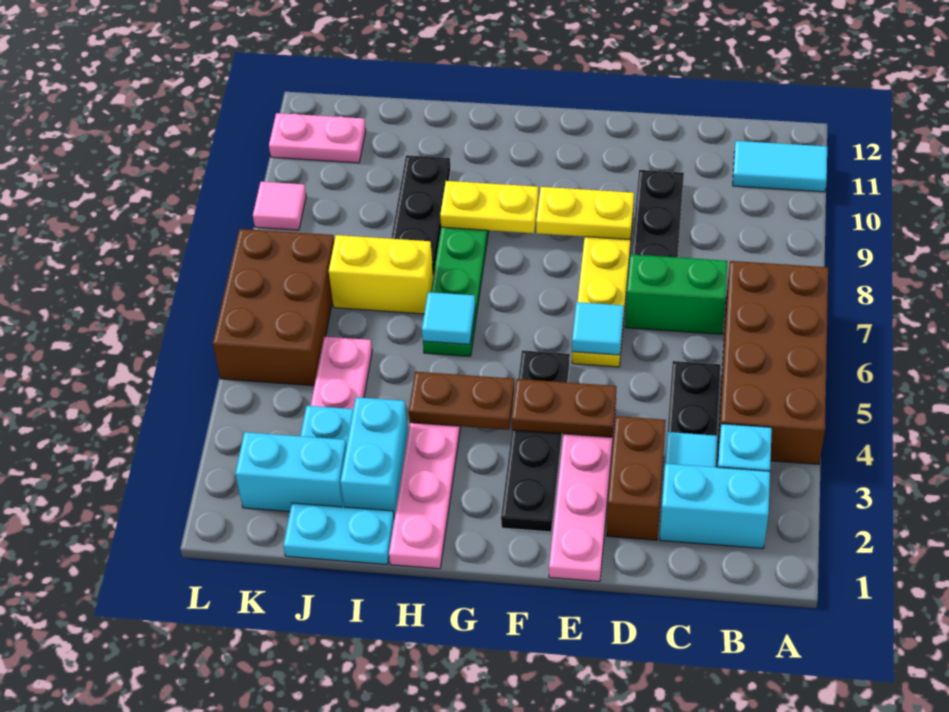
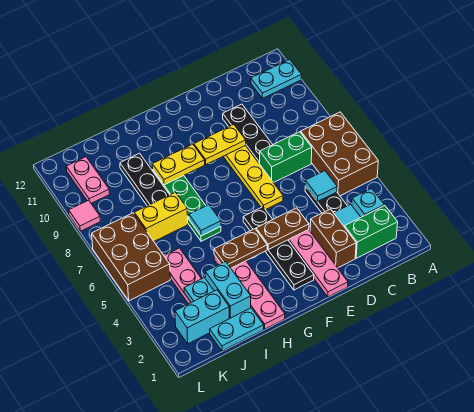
brown brick A4:B7 level 1 -> brown brick A5:B7 level 1
cyan tile A11:B11 level 1 -> cyan plate A11:B11 level 1
cyan brick B2:C2 level 1 -> green brick B2:C2 level 1
cyan tile E6 level 2 -> cyan tile C5 level 2
pink plate K11:L11 level 1 -> pink plate K10:K11 level 1

